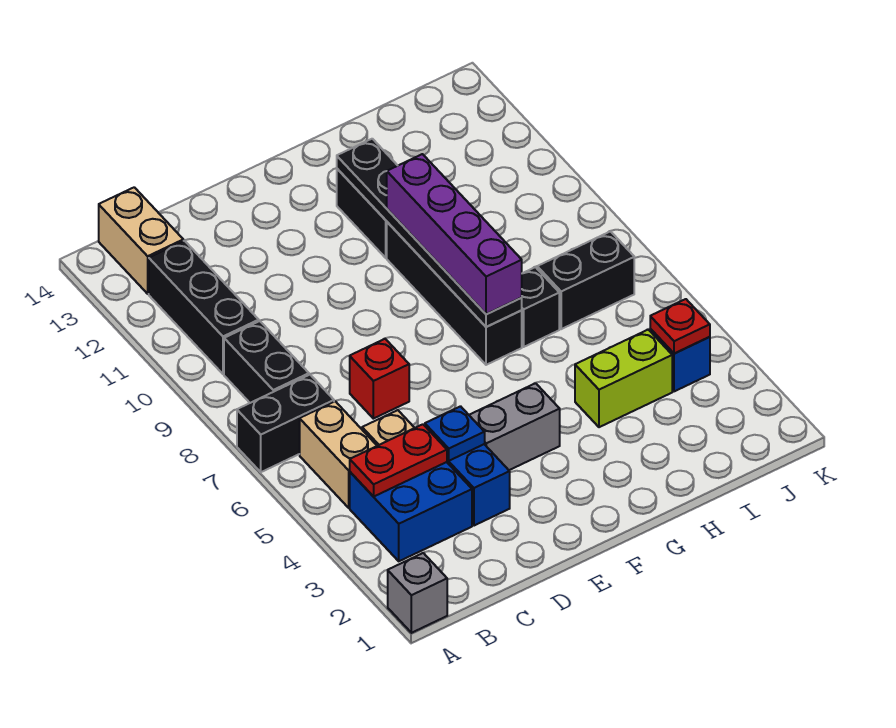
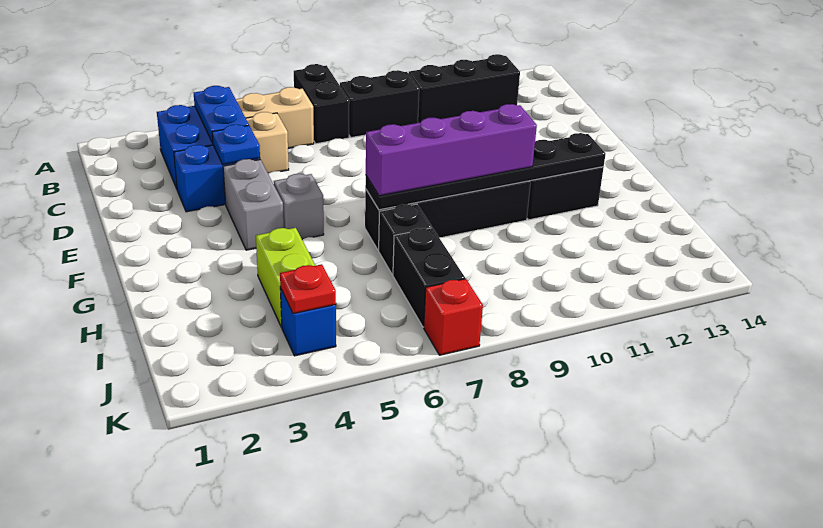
grey brick A1 level 1 -> grey brick F5 level 1
red plate B4:C4 level 2 -> blue plate B4:C4 level 2
tan brick B13:B14 level 1 -> none
red brick D7 level 1 -> red brick K7 level 1

